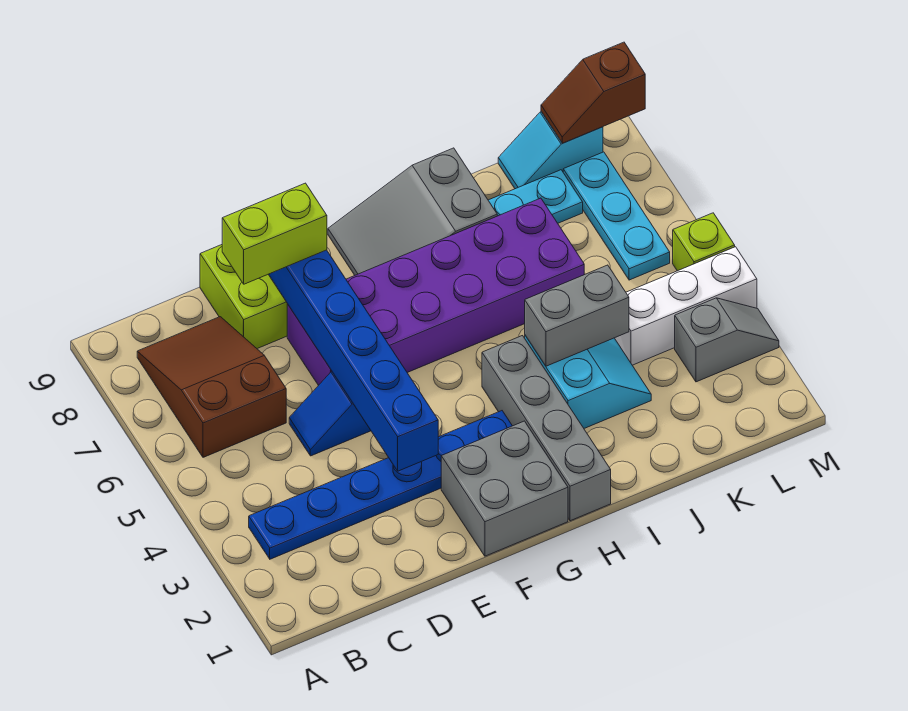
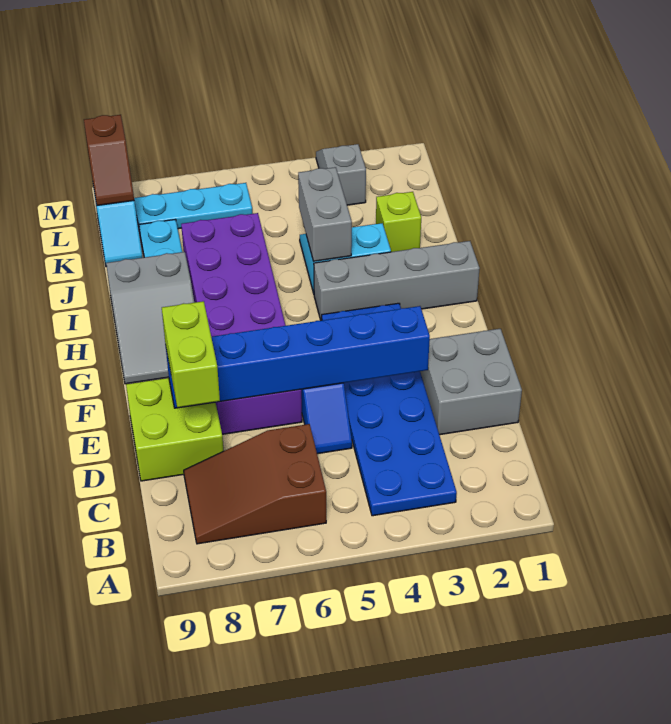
blue plate B3:G3 level 1 -> blue plate B3:G4 level 1
grey brick F1:G2 level 1 -> grey brick D1:E2 level 1
white brick K4:M4 level 1 -> none
lime brick M5 level 1 -> lime brick J2 level 1

